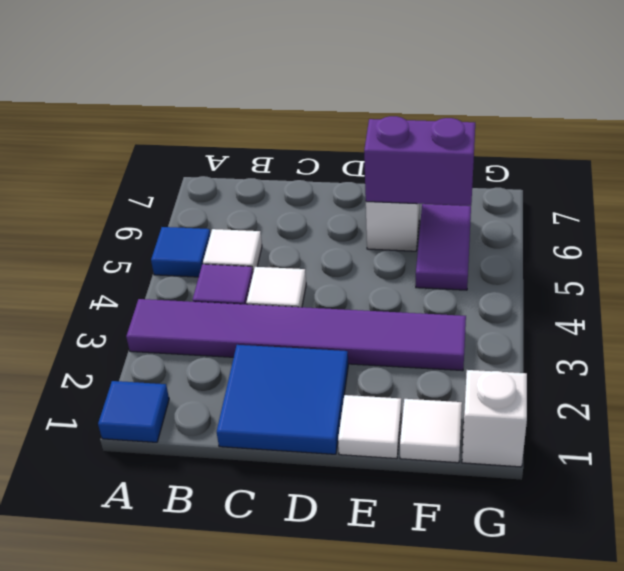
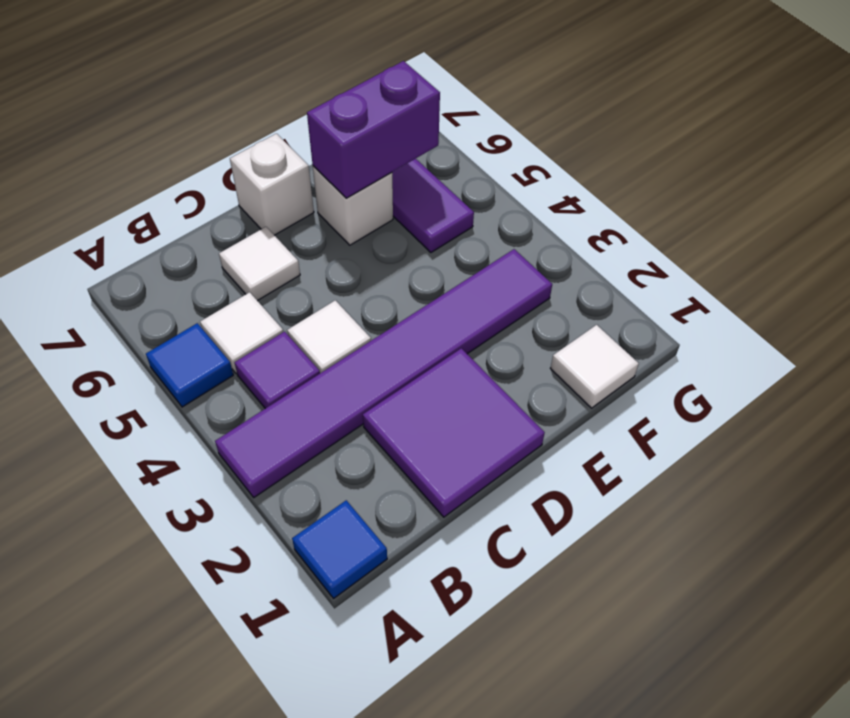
blue tile C1:D2 level 1 -> purple tile C1:D2 level 1
white tile E1 level 1 -> white tile C6 level 1
white brick G1 level 1 -> white brick D7 level 1

